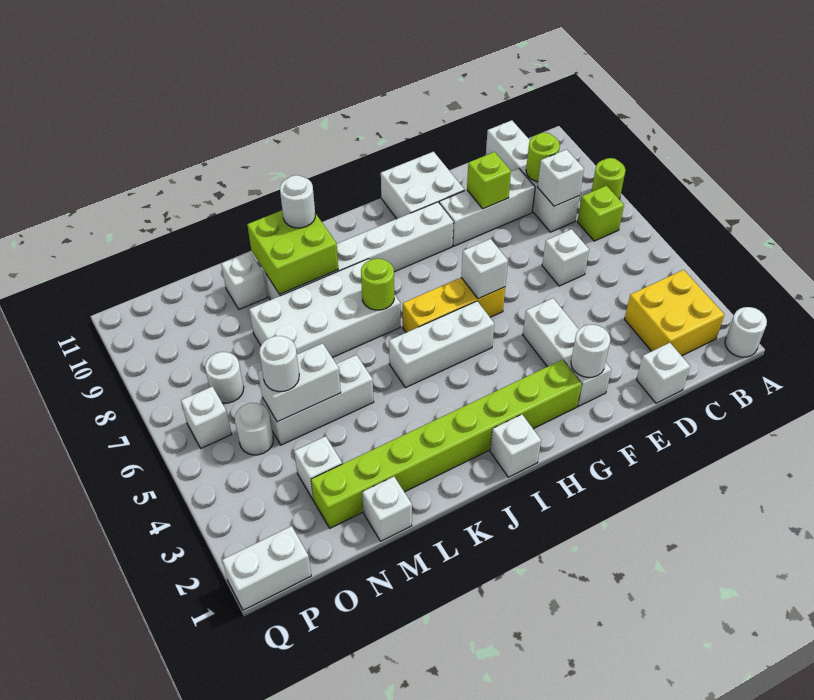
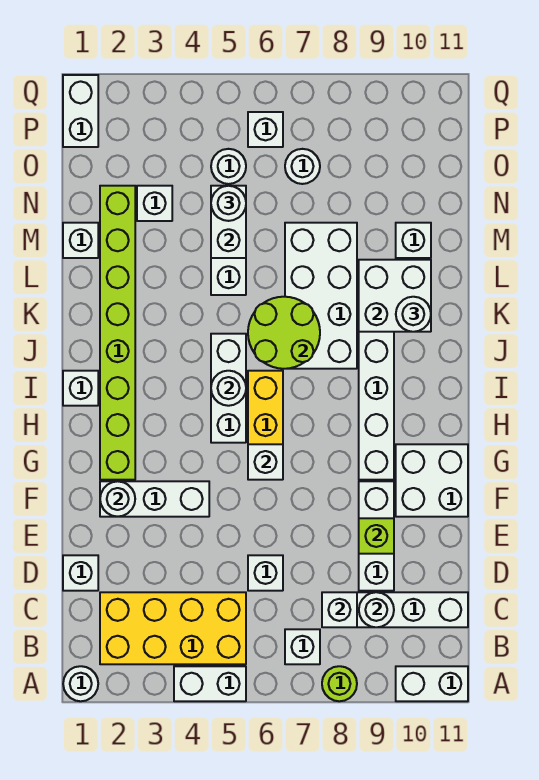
none -> white brick A4:A5 level 1
none -> white brick A10:A11 level 1
yellow brick B2:C3 level 1 -> yellow brick B2:C5 level 1
lime brick B7 level 1 -> white brick B7 level 1
lime round brick C9 level 2 -> white round brick C9 level 2
none -> white round brick I5 level 2
lime round brick J7 level 2 -> lime round brick J6:K7 level 2
lime brick K9:L10 level 2 -> white brick K9:L10 level 2

